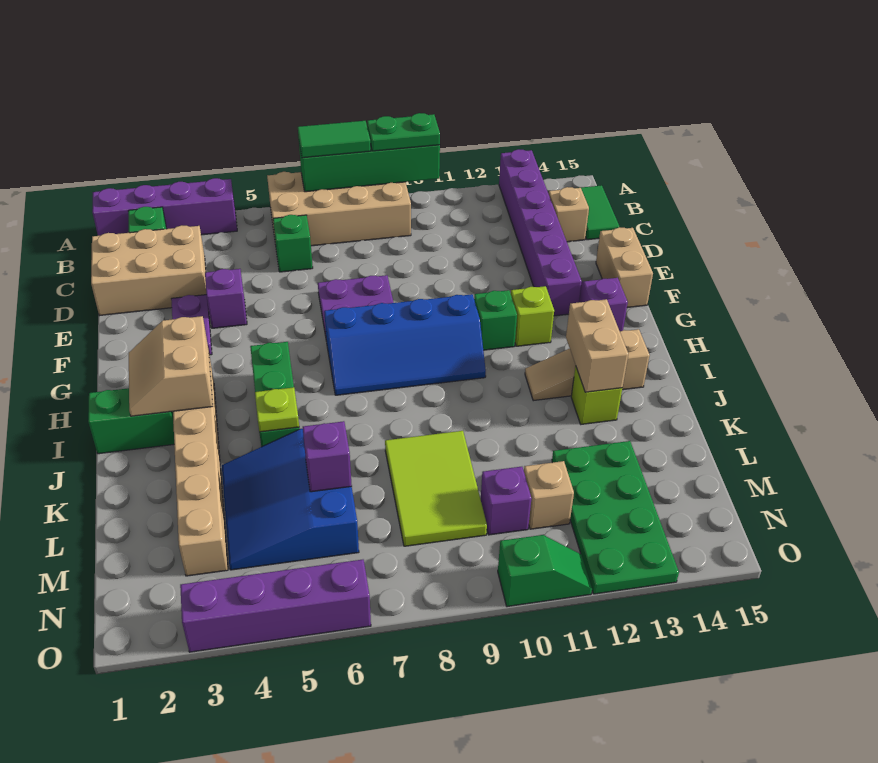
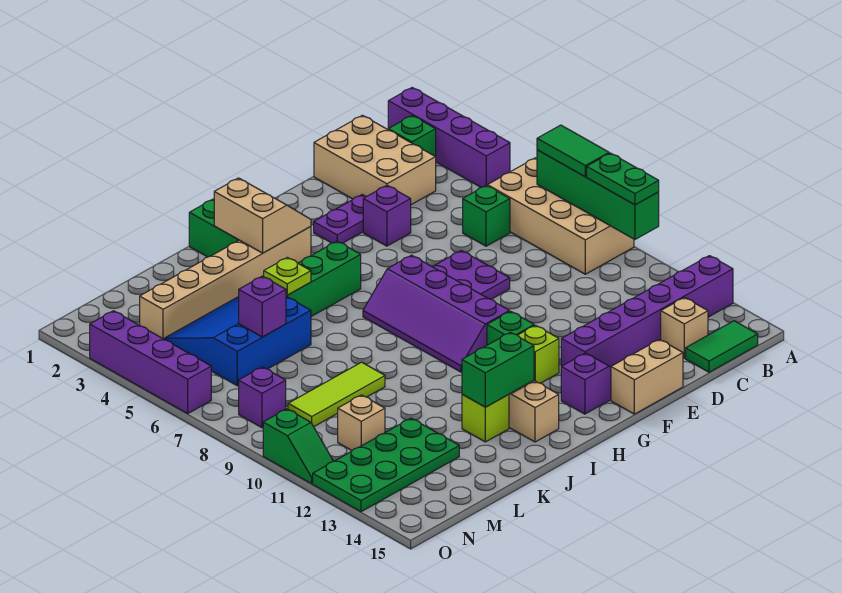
blue slope G7:H10 level 1 top G -> purple slope G7:H10 level 1 top G
tan slope H2:I3 level 2 top 3 -> tan slope H2:I3 level 2 top I
tan brick I13:J13 level 2 -> green brick I13:J13 level 2
lime tile K8:M9 level 1 -> lime tile K9:M9 level 1
purple brick M10 level 1 -> purple brick N8 level 1

